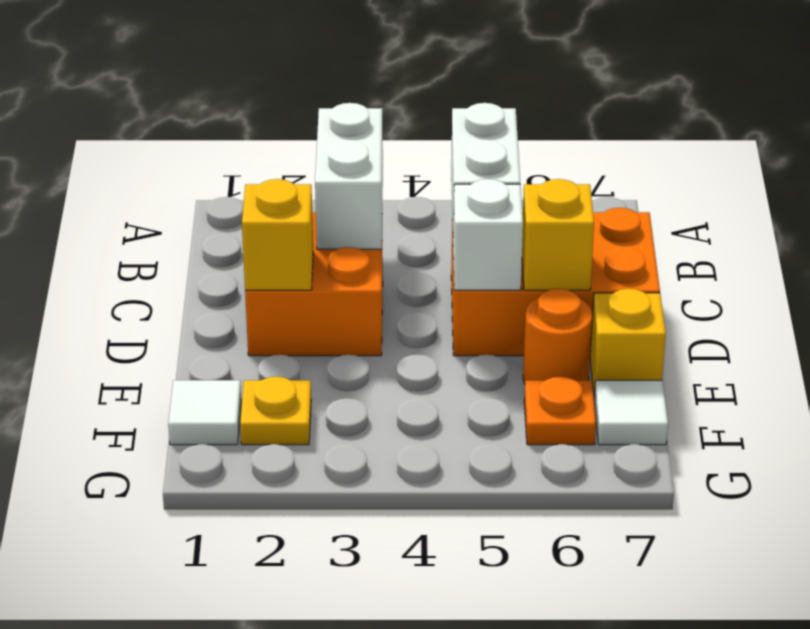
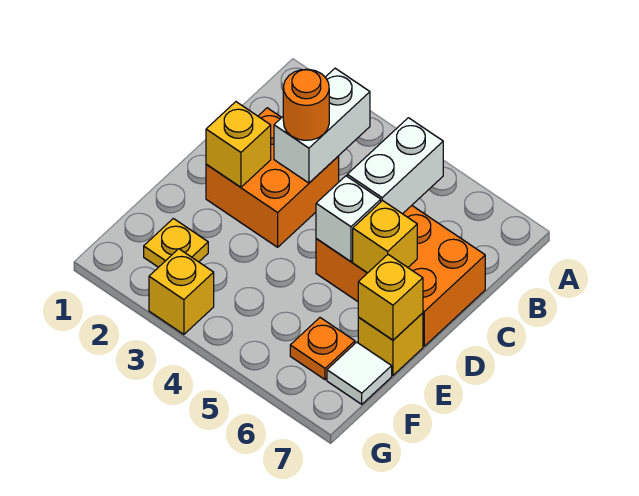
orange round brick E6 level 1 -> orange round brick C3 level 3
none -> yellow brick E7 level 2
white tile F1 level 1 -> none
none -> yellow brick G3 level 1

